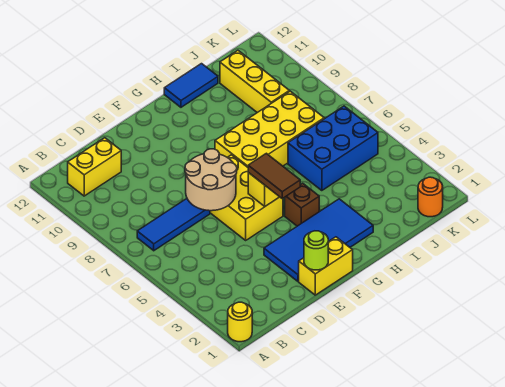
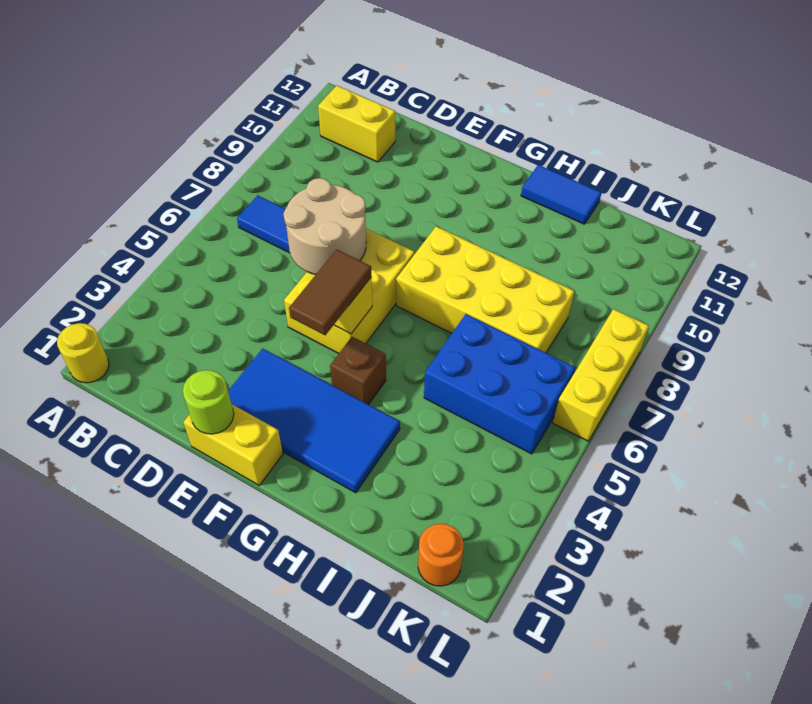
yellow brick J9:J11 level 1 -> yellow brick L6:L8 level 1

